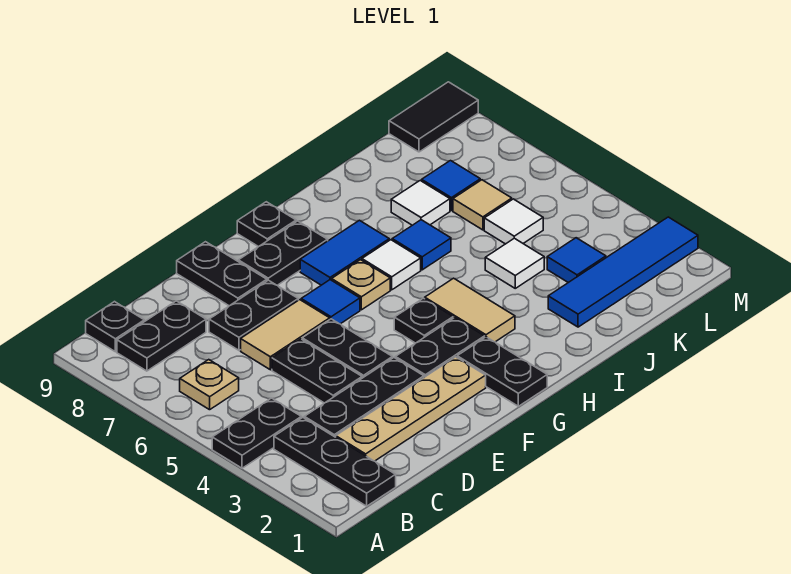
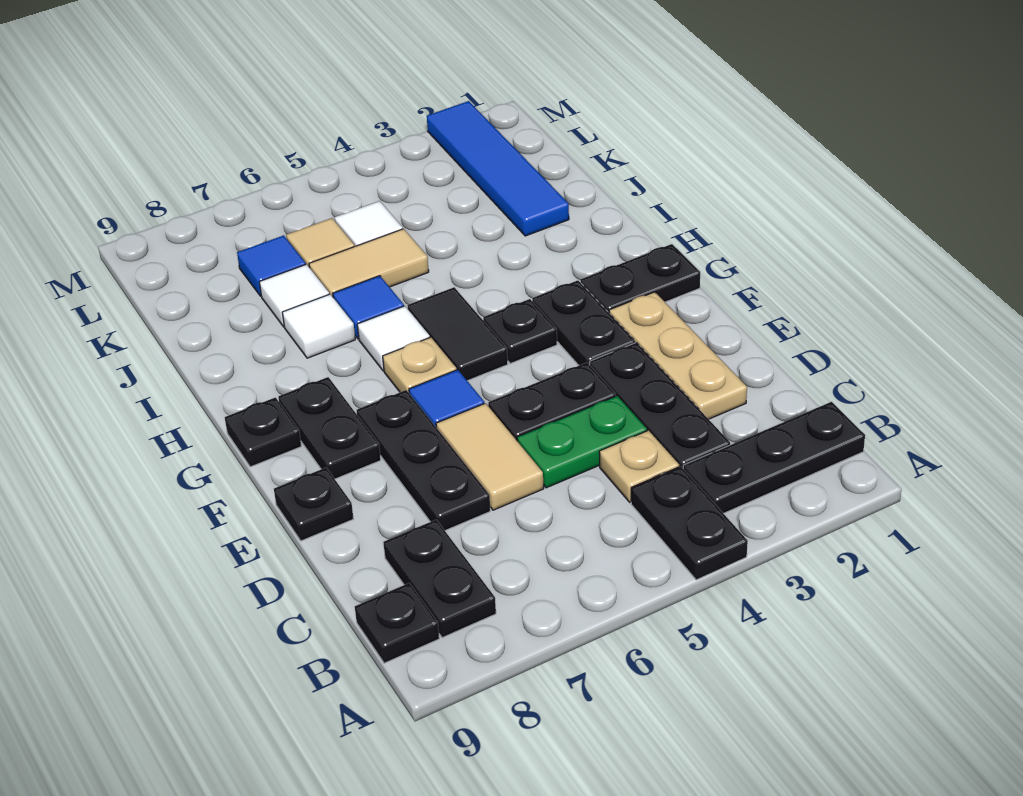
tan plate B6 level 1 -> tan plate C4 level 1
tan plate C2:F2 level 1 -> tan plate D2:F2 level 1
black plate D4:D5 level 1 -> green plate D4:D5 level 1
black plate D7:E7 level 1 -> black plate D7:F7 level 1
black plate E8:E9 level 1 -> black plate E9 level 1
blue tile G7:H7 level 1 -> none
tan tile H3:H4 level 1 -> tan tile J5:J6 level 1
white tile J4 level 1 -> white tile I7 level 1
blue tile K3 level 1 -> none
black tile L9:M9 level 1 -> black tile G5:H5 level 1

